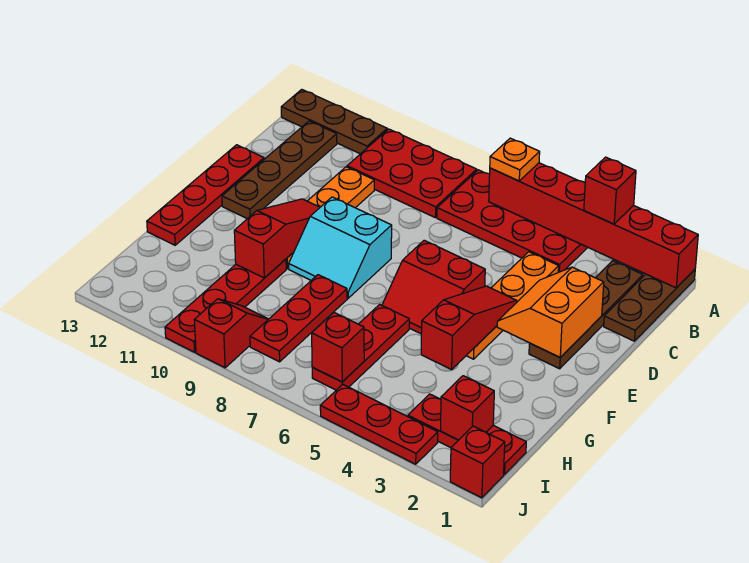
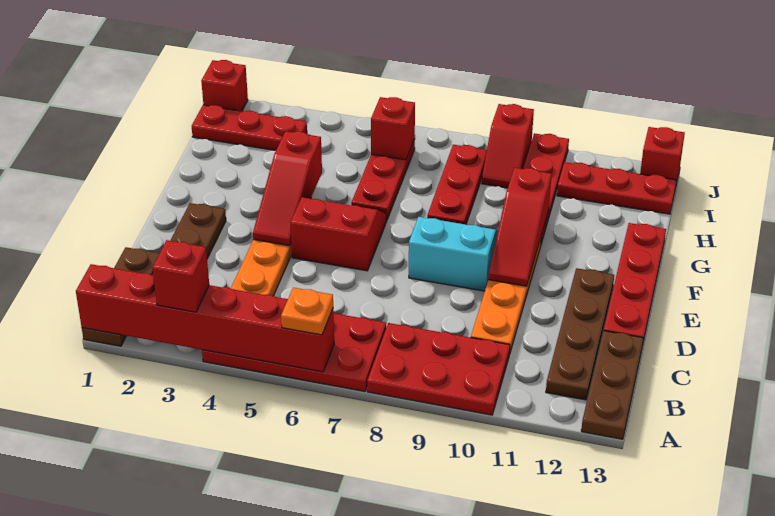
brown plate A11:A13 level 1 -> brown plate A13:C13 level 1
orange slope D2:E3 level 2 top 2 -> none
red brick I2 level 2 -> red brick J13 level 1
red plate J3:J5 level 1 -> red plate I11:I13 level 1

